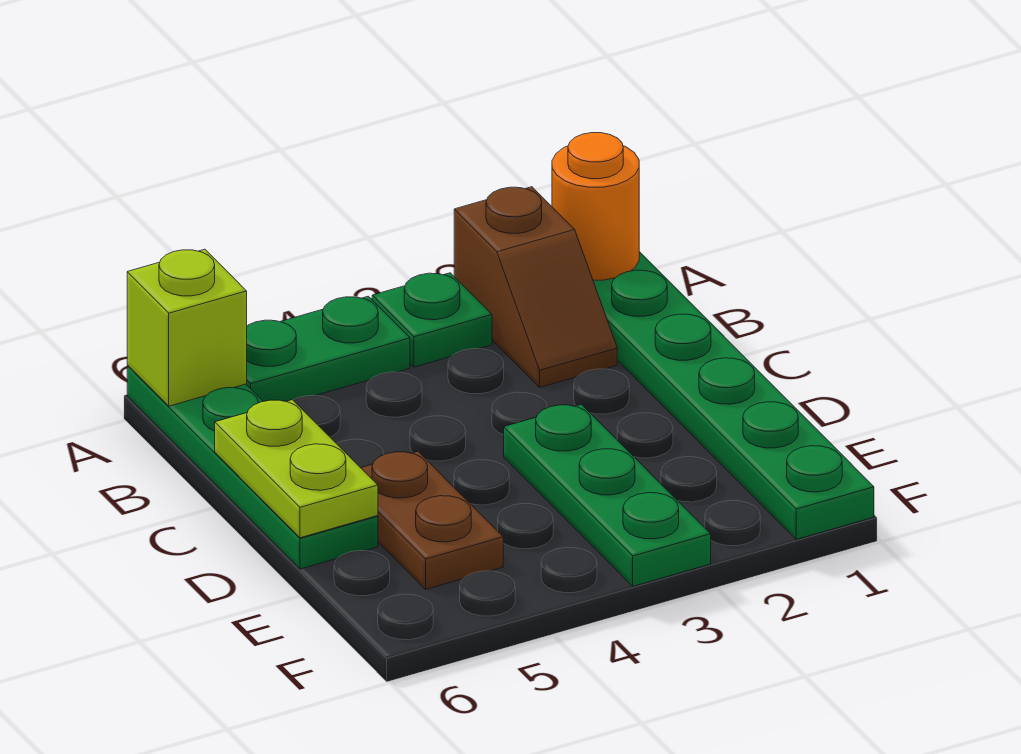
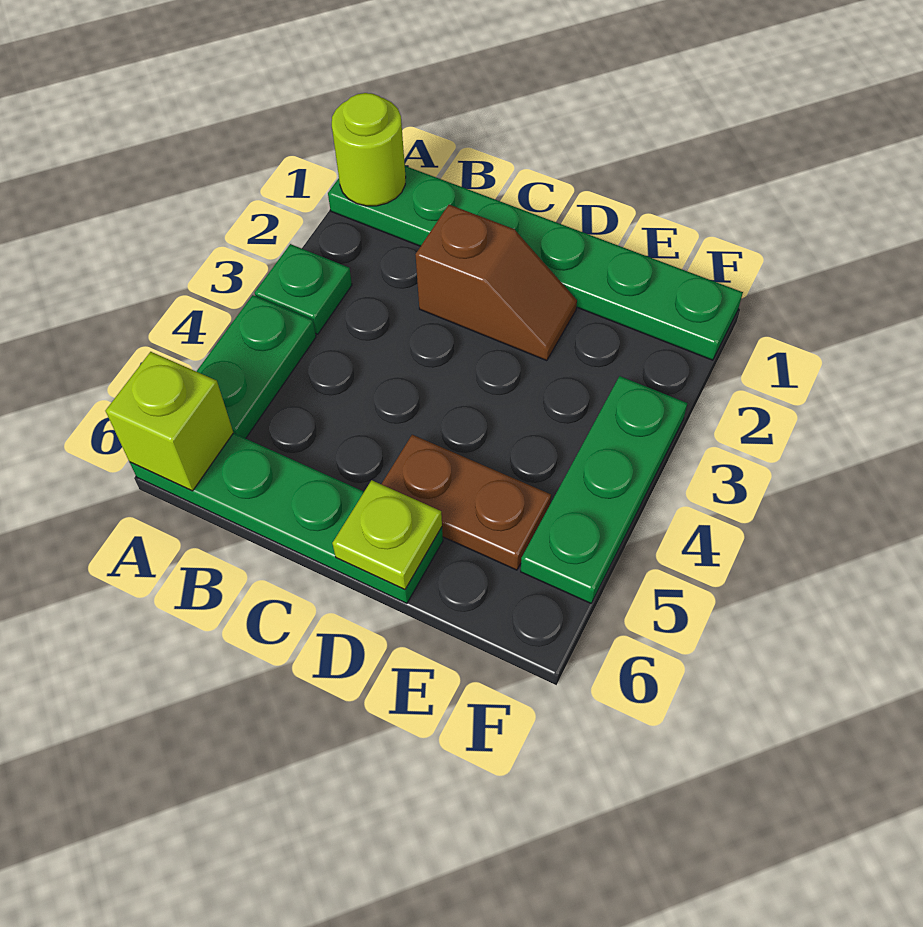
orange round brick A1 level 2 -> lime round brick A1 level 2
brown slope A2:B2 level 1 top A -> brown slope C2:D2 level 1 top C
lime plate C6:D6 level 2 -> lime plate D6 level 2
green plate D3:F3 level 1 -> green plate F3:F5 level 1

